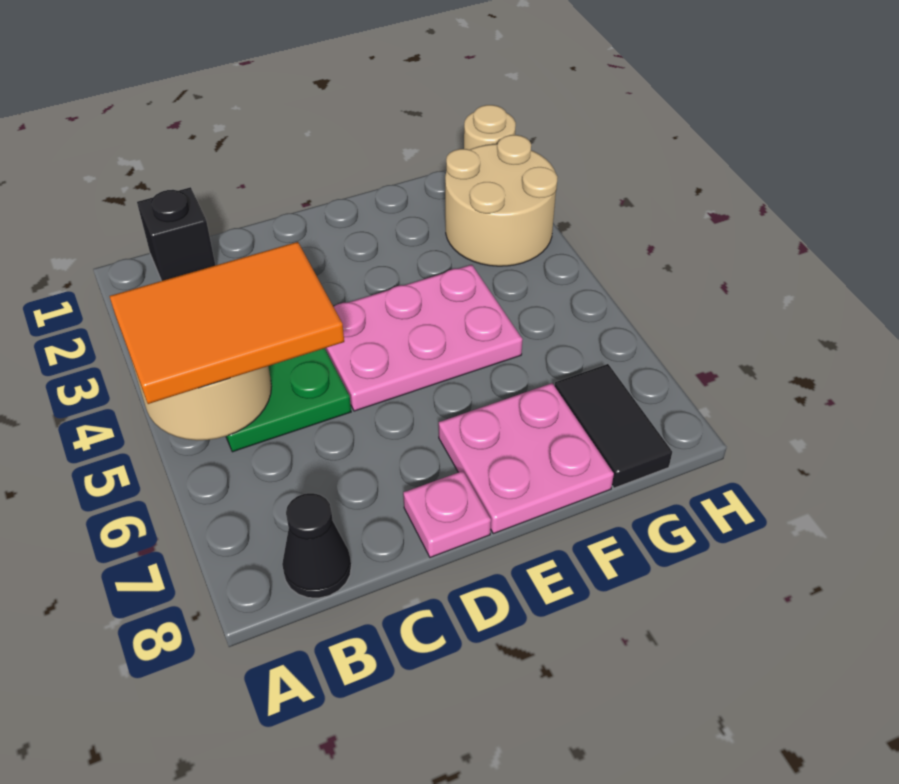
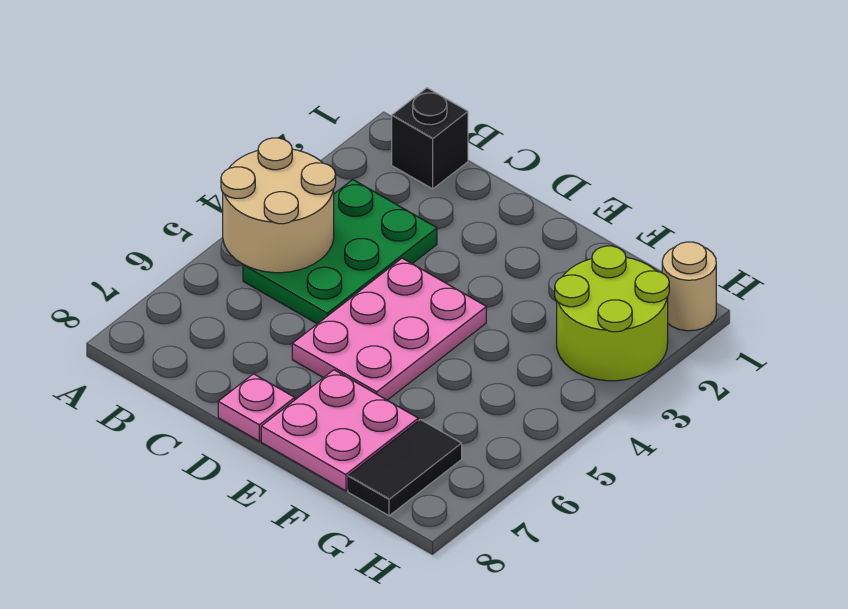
orange tile A4:C5 level 3 -> none
black cone B8 level 1 -> none
pink plate D4:F5 level 1 -> pink plate D4:E6 level 1
tan round brick G2:H3 level 1 -> lime round brick G2:H3 level 1

